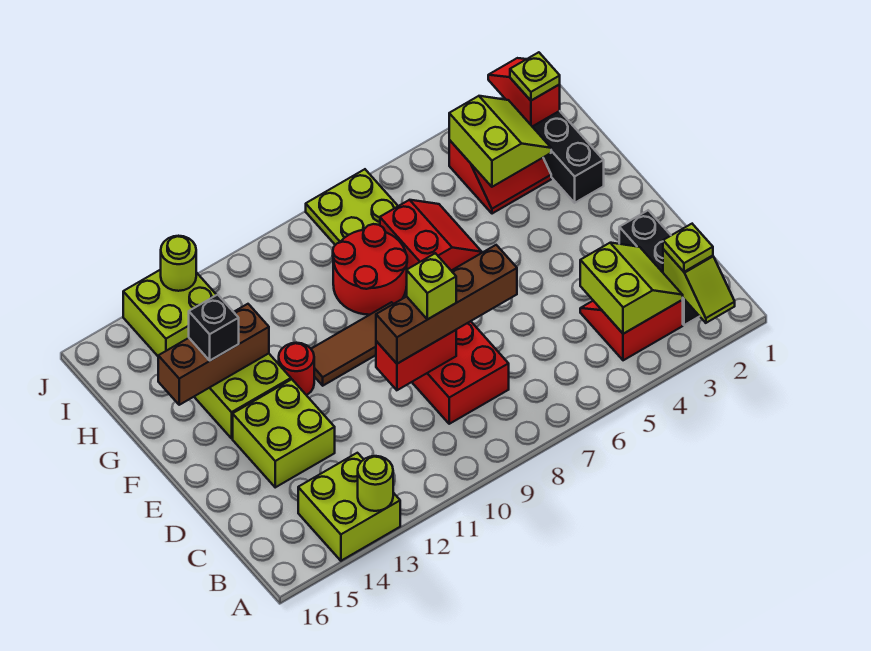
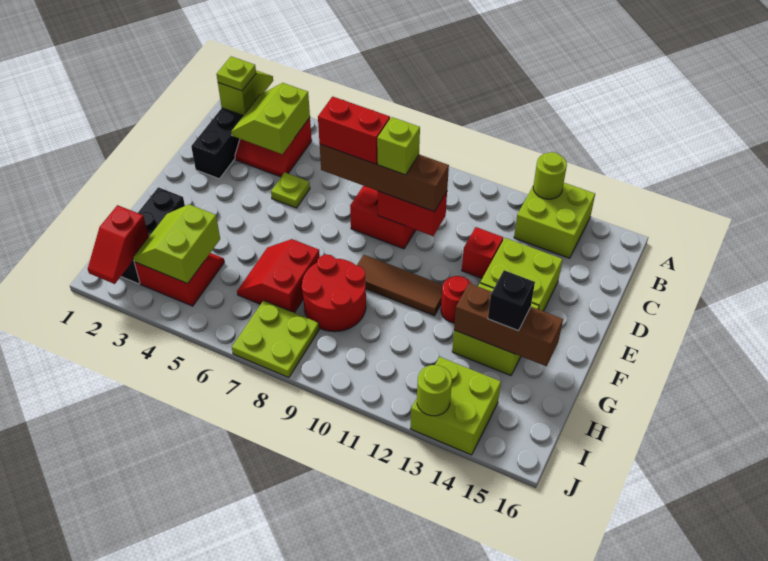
none -> red brick D7:D8 level 4
none -> red brick D12 level 1
lime plate I2 level 3 -> lime plate D5 level 1

